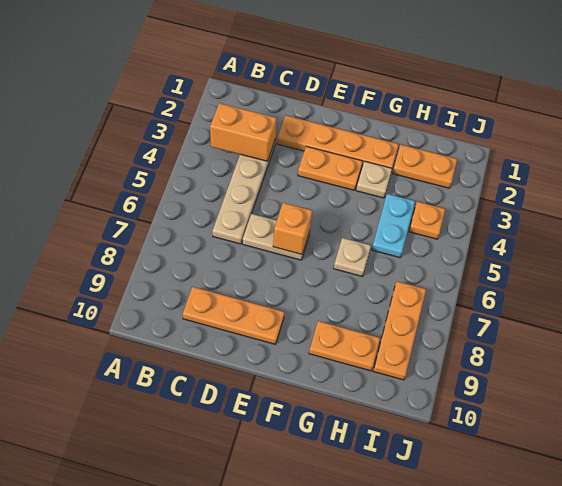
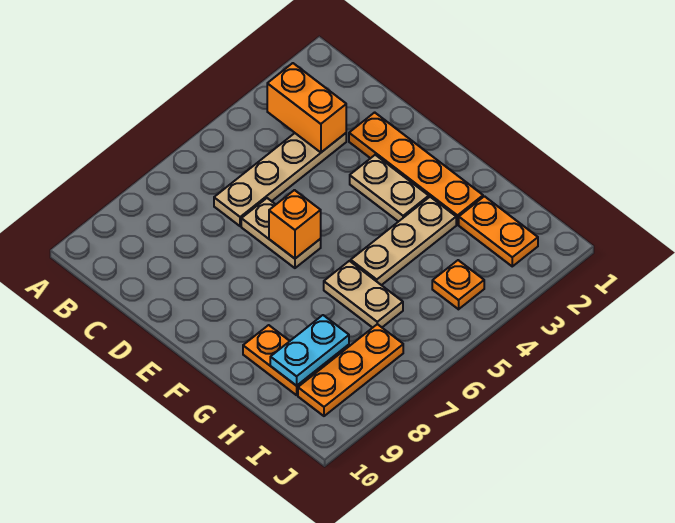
orange plate C9:E9 level 1 -> none
orange plate E3:F3 level 1 -> tan plate E3:F3 level 1
tan plate G3 level 1 -> tan plate G3:G5 level 1
tan plate G6 level 1 -> tan plate G6:H6 level 1
cyan plate H4:H5 level 1 -> cyan plate H8:H9 level 2

